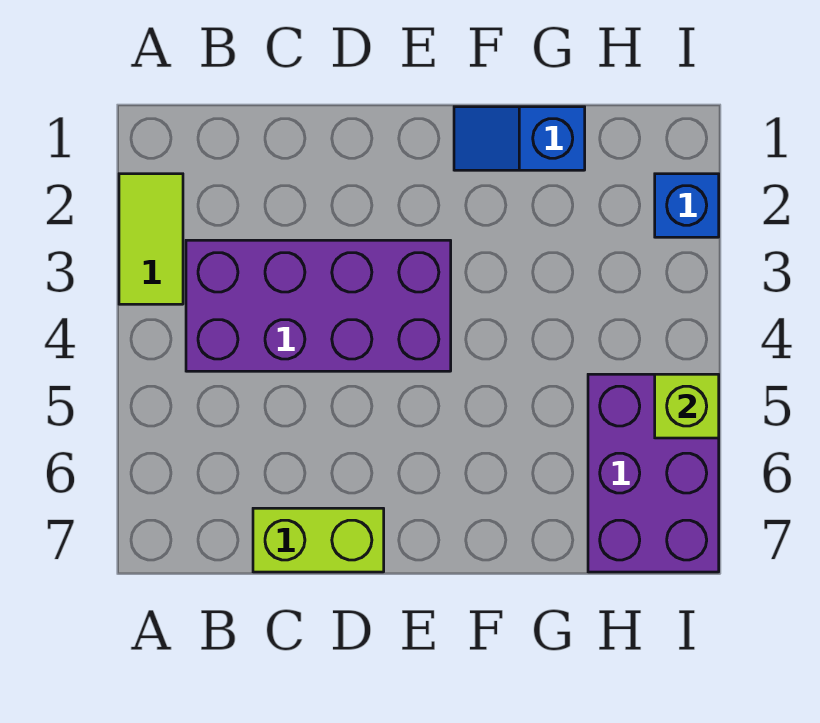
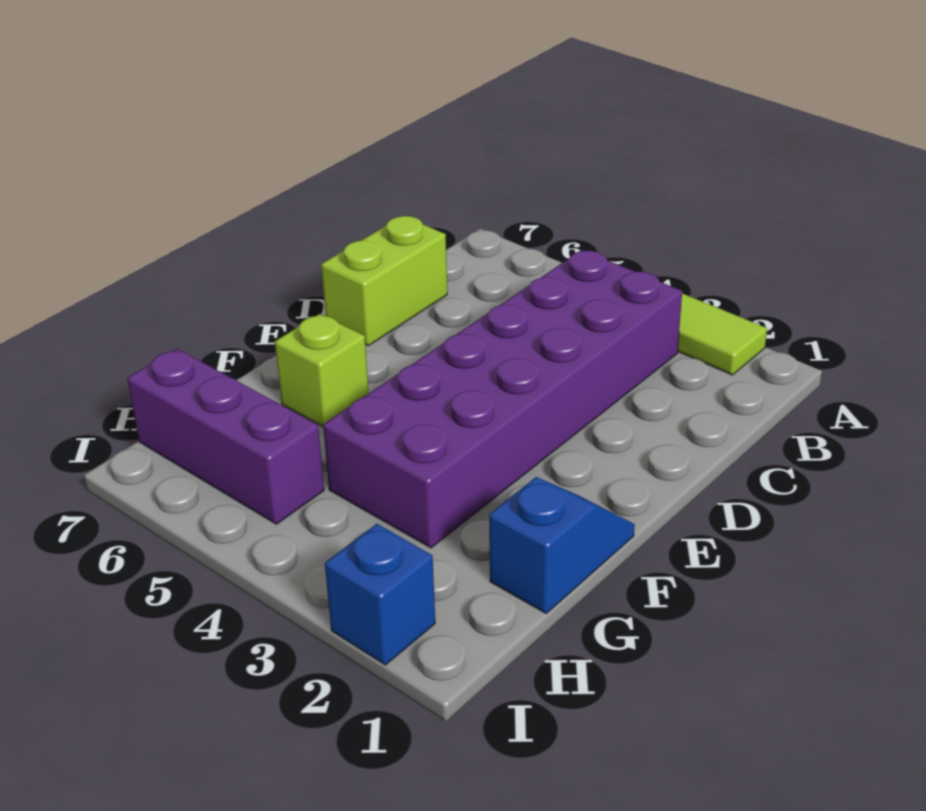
purple brick B3:E4 level 1 -> purple brick B3:G4 level 1
purple brick H5:I7 level 1 -> purple brick H5:H7 level 1
lime brick I5 level 2 -> lime brick F6 level 1

